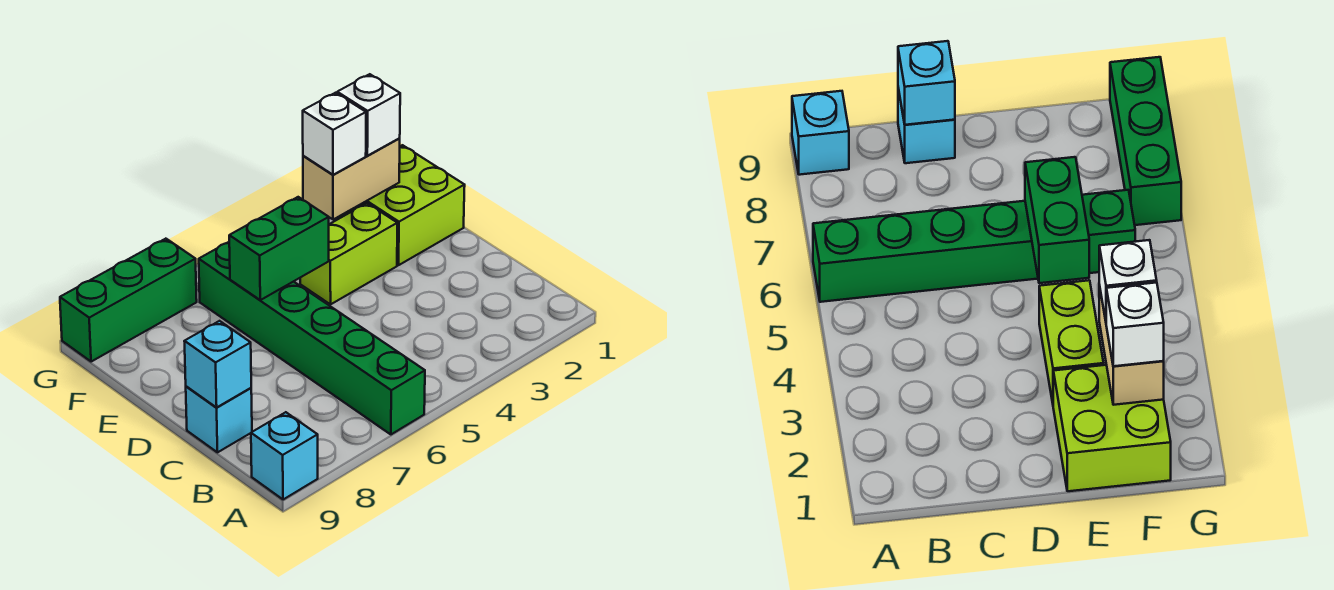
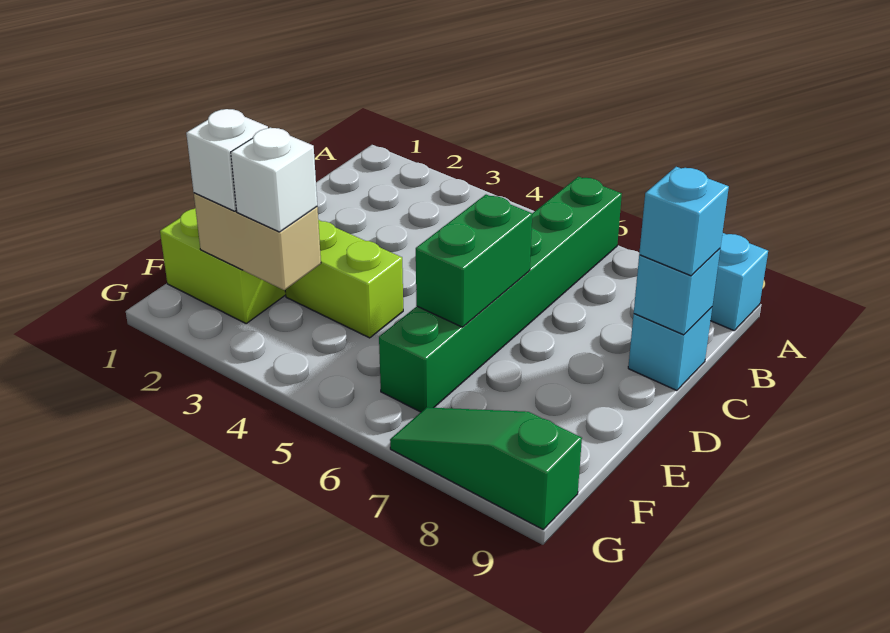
none -> cyan brick C9 level 3
green brick E5:E6 level 2 -> green brick D6:E6 level 2
green brick G7:G9 level 1 -> green slope G7:G9 level 1 top 9

